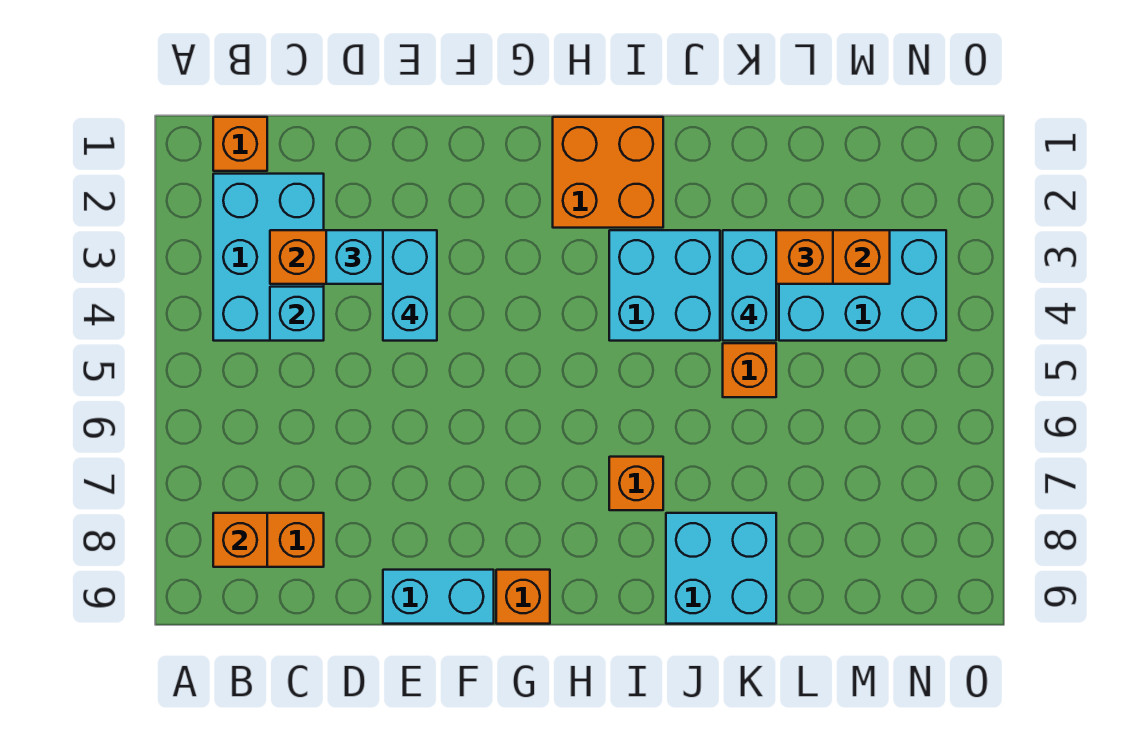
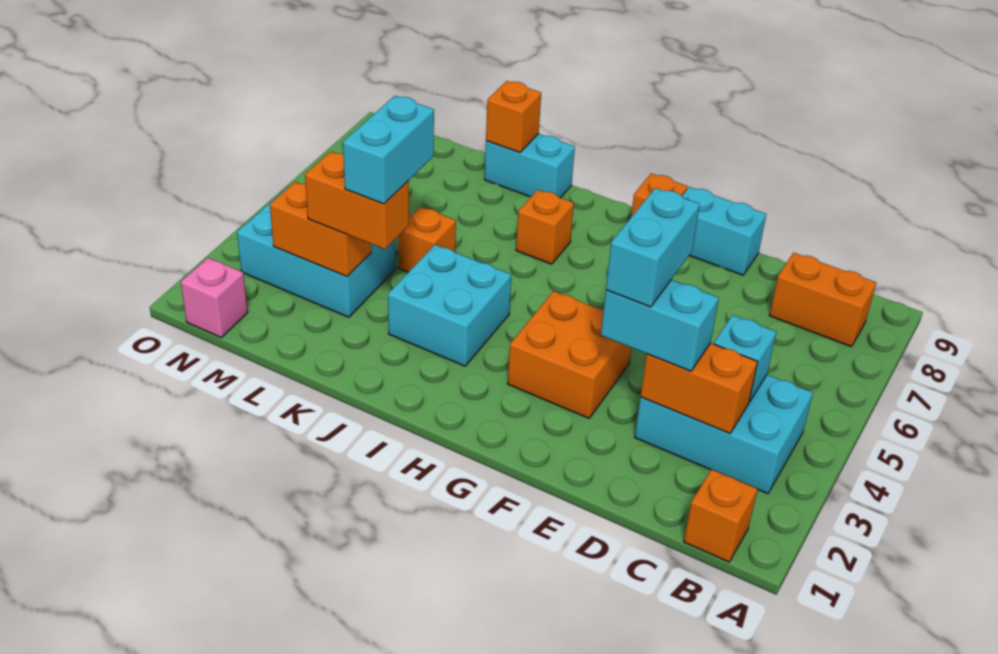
cyan brick B2:C4 level 1 -> cyan brick B3:D4 level 1
orange brick B8 level 2 -> orange brick K9 level 2
orange brick H1:I2 level 1 -> orange brick F3:G4 level 1
cyan brick J8:K9 level 1 -> cyan brick J9:K9 level 1
none -> pink brick N1 level 1

